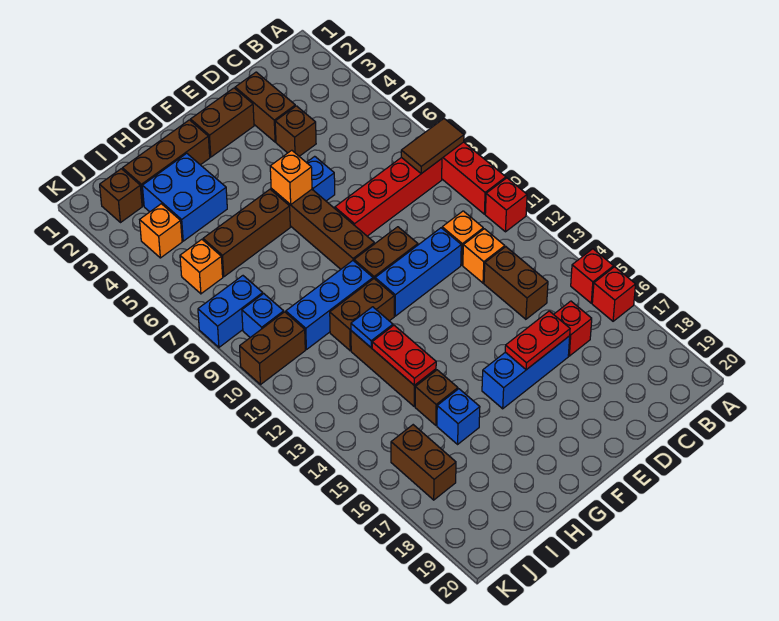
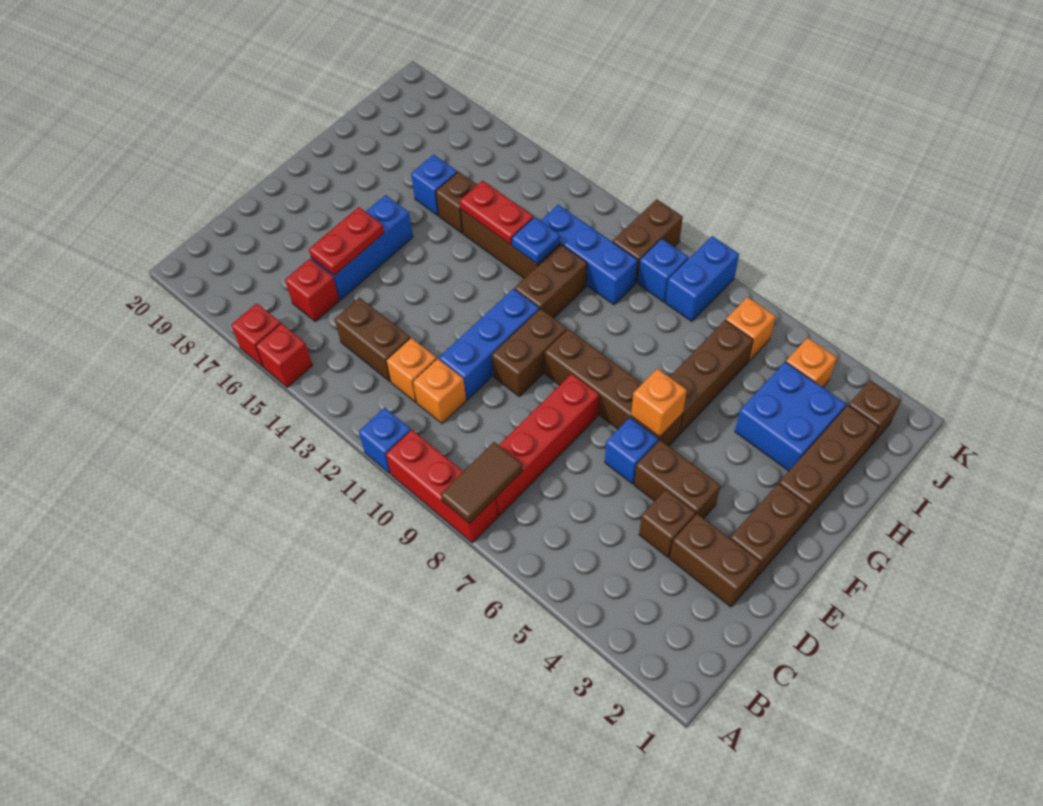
red brick A11 level 1 -> blue brick A11 level 1
blue brick G10:I10 level 1 -> blue brick I10:I12 level 1
brown brick J16:J17 level 1 -> brown brick E4:E5 level 1

